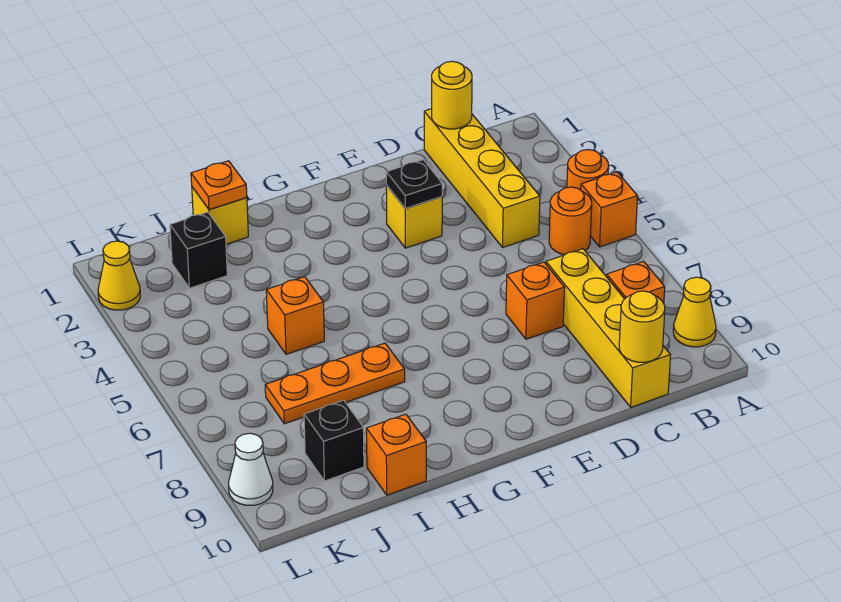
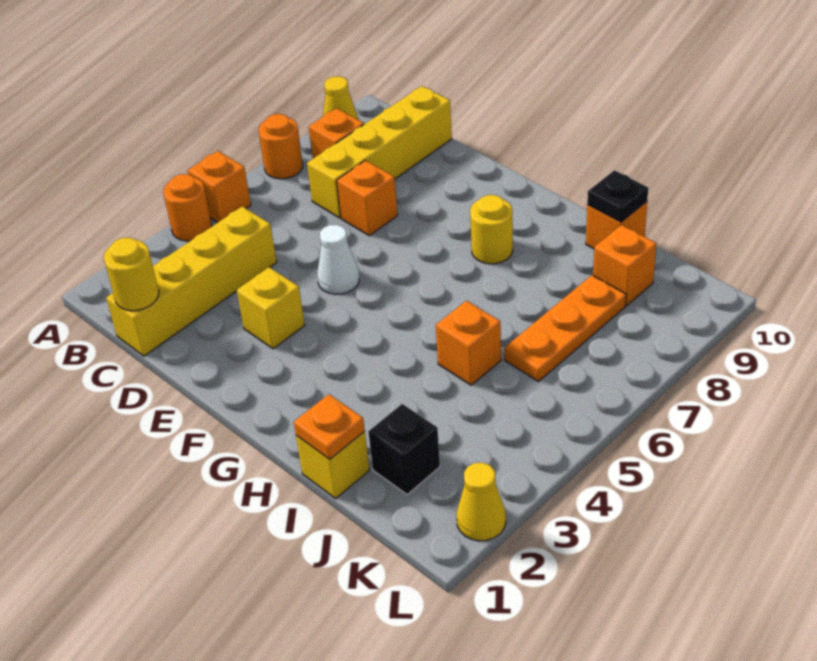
orange round brick B5 level 1 -> orange round brick A7 level 1
yellow round brick C10 level 2 -> yellow round brick G8 level 1
black plate E3 level 2 -> black plate I10 level 2
orange plate H7:J7 level 1 -> orange plate J6:J8 level 1
black brick J9 level 1 -> orange brick J9 level 1
white cone L9 level 1 -> white cone E5 level 1

